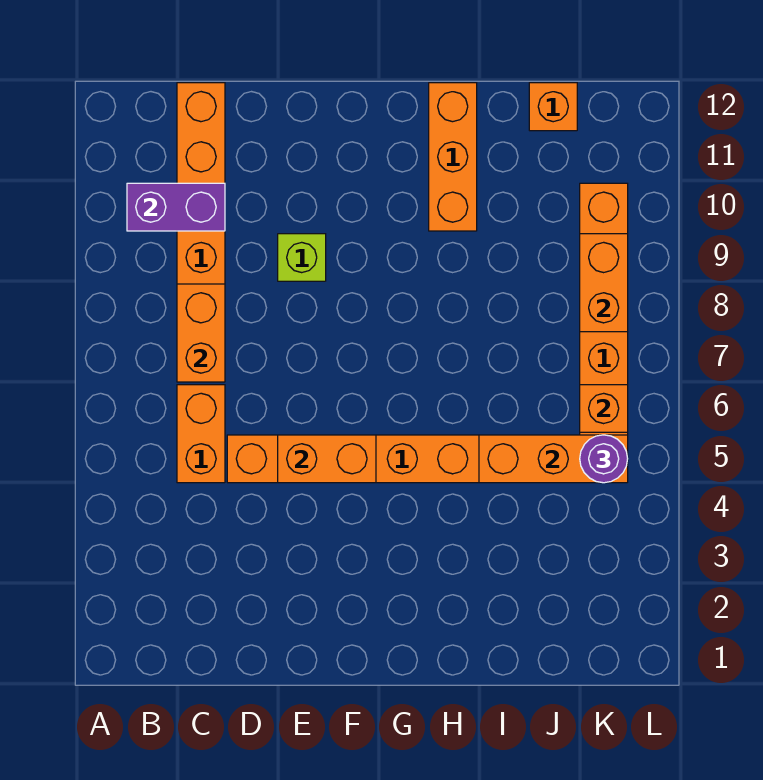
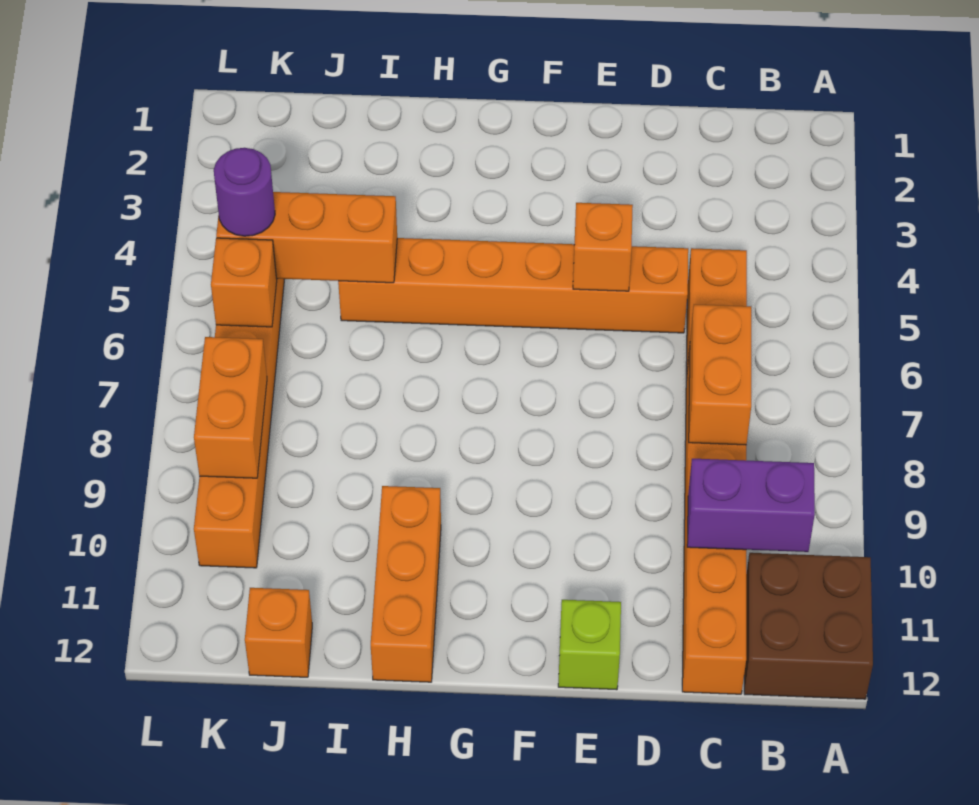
none -> brown brick A11:B12 level 1
orange brick E5:F5 level 2 -> orange brick E5 level 2
lime brick E9 level 1 -> lime brick E12 level 1

